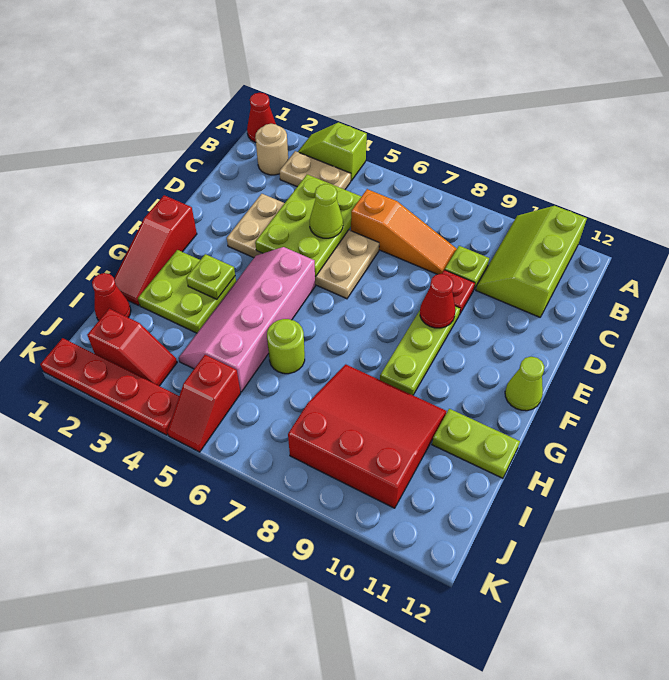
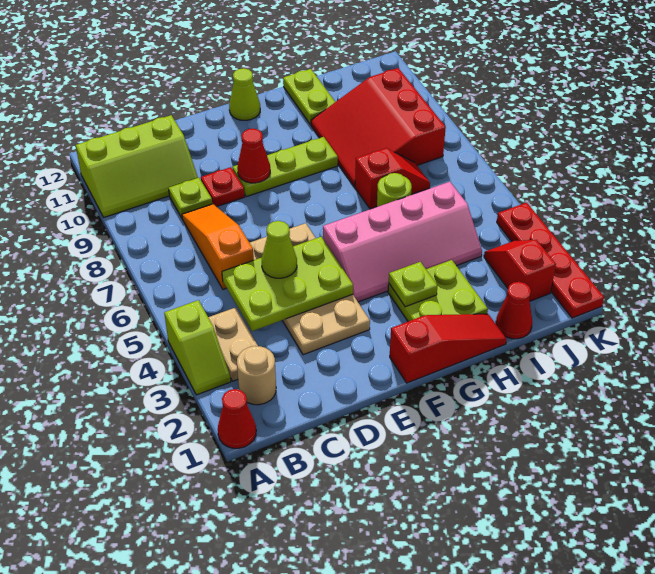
red slope J5:K5 level 1 top J -> red slope H7:I7 level 1 top H

